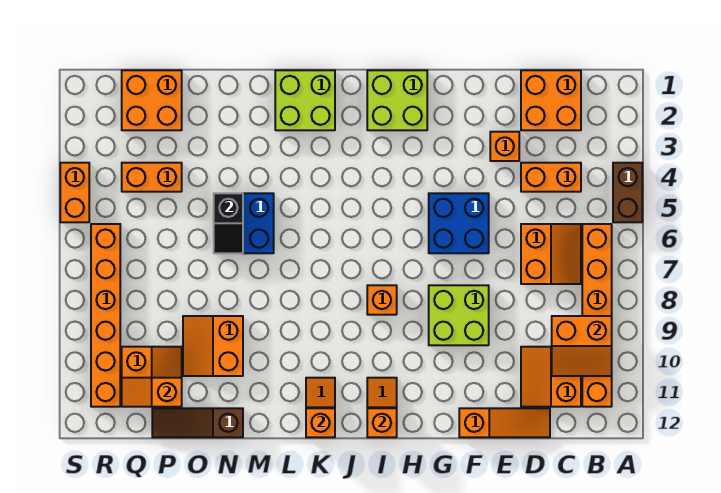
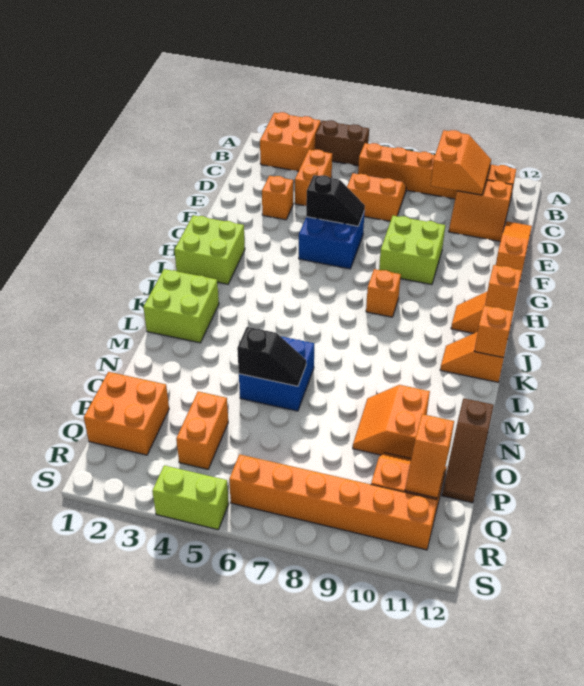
orange brick C1:D2 level 1 -> orange brick A2:B3 level 1
none -> black slope F5:F6 level 2 top 5
orange slope N9:O10 level 1 top N -> orange slope N9:O10 level 1 top 10
orange brick S4:S5 level 1 -> lime brick S4:S5 level 1

